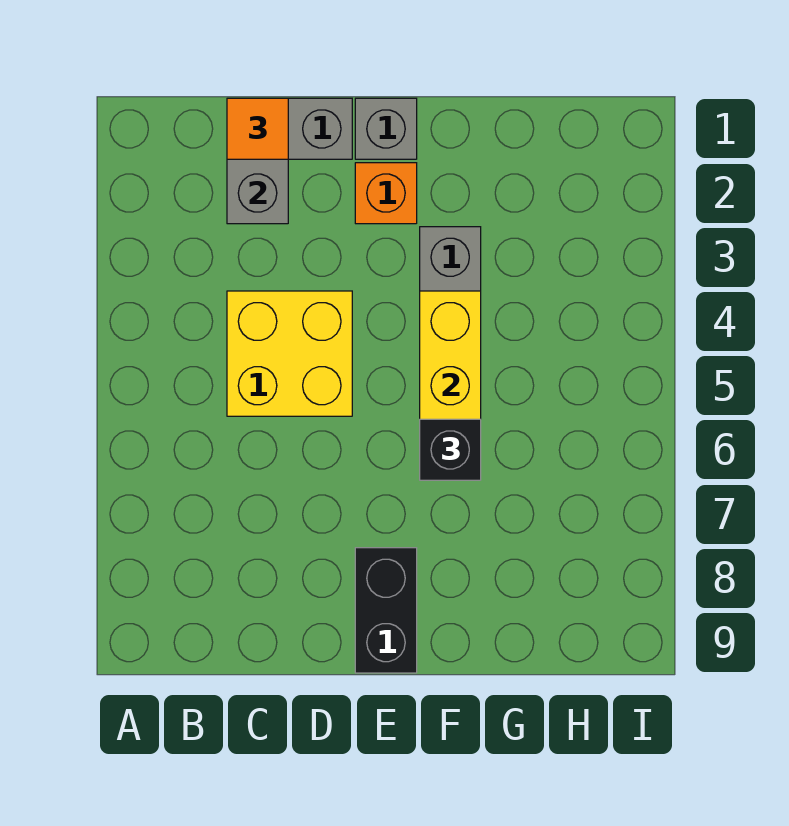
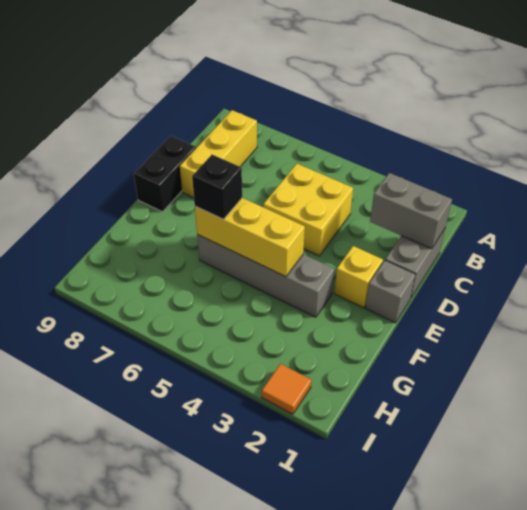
none -> yellow brick B8:D8 level 1
orange tile C1 level 3 -> orange tile I2 level 1
orange brick E2 level 1 -> yellow brick E2 level 1
black brick E8:E9 level 1 -> black brick D9:E9 level 1

